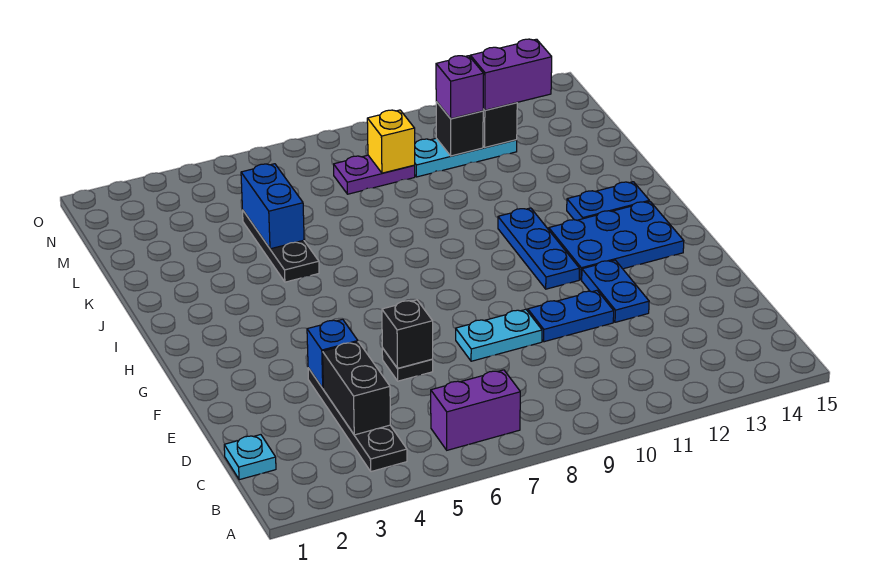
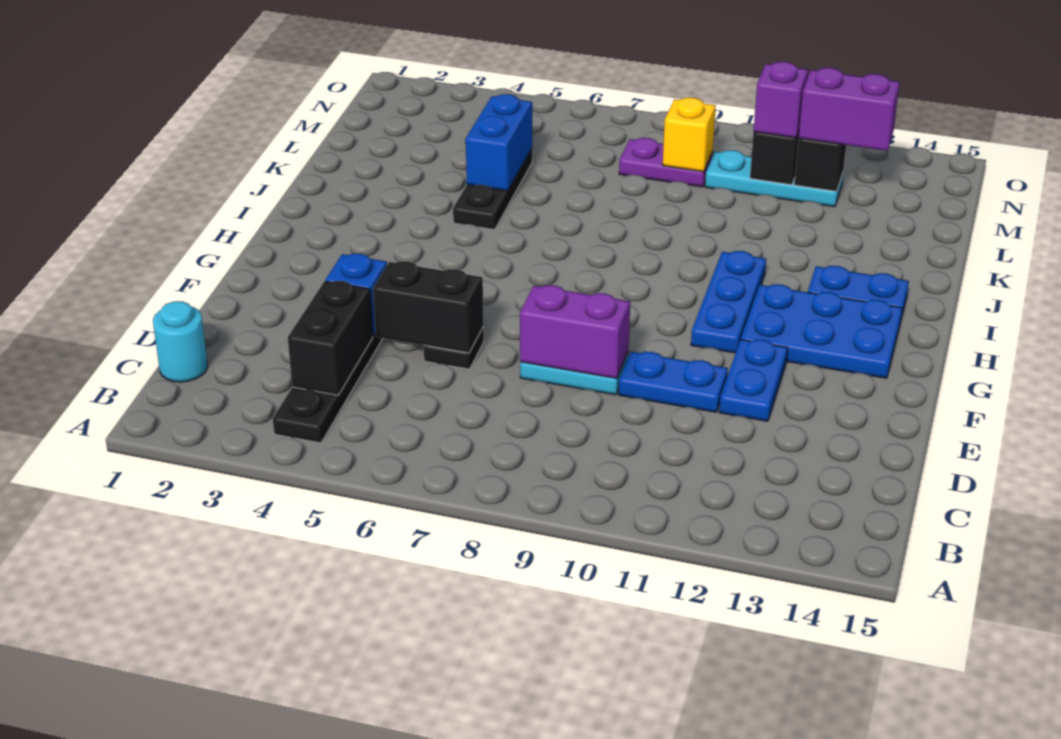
purple brick B6:B7 level 1 -> purple brick E8:E9 level 2
cyan plate C1 level 1 -> cyan round brick C1 level 1
black brick E6 level 2 -> black brick E5:E6 level 2

